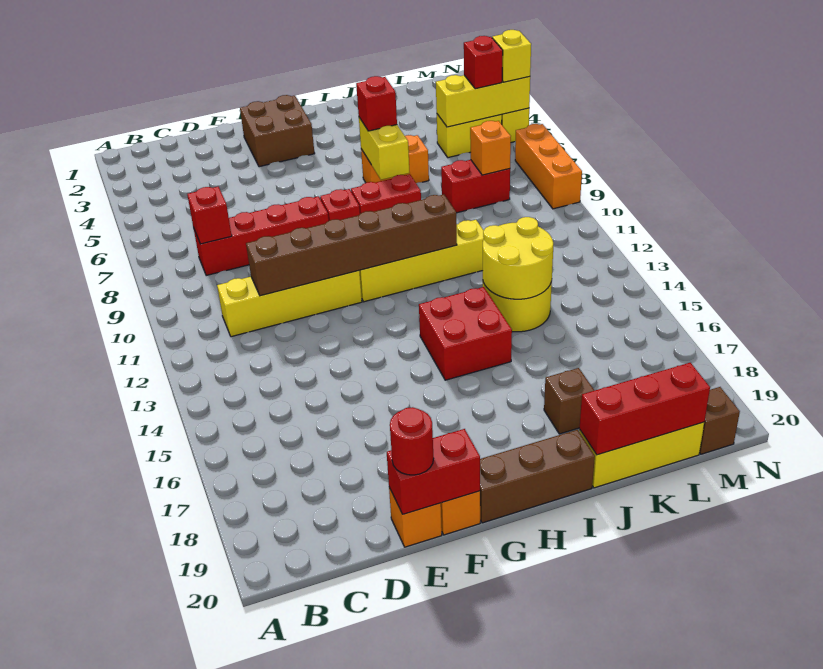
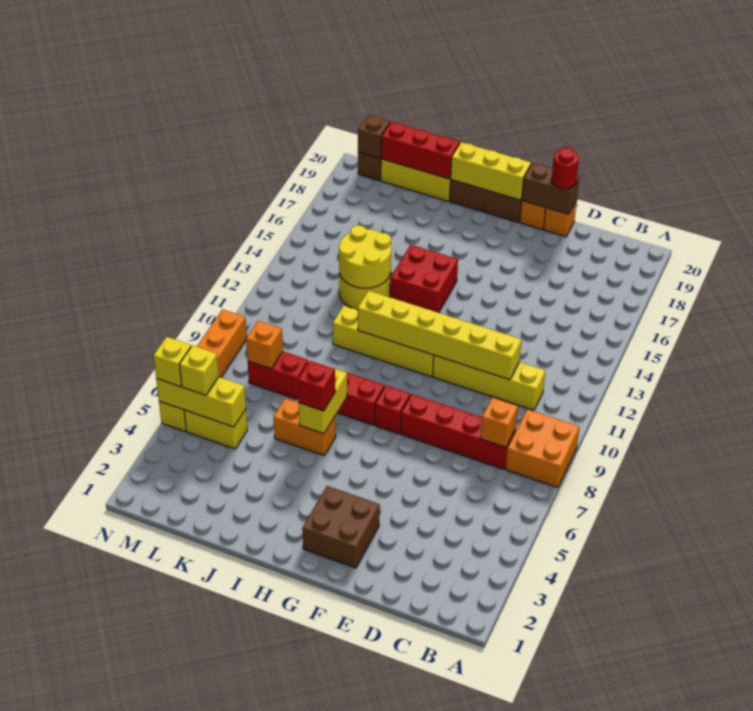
none -> orange brick A8:B9 level 1
red brick C8 level 2 -> orange brick C8 level 2
brown brick D11:I11 level 2 -> yellow brick D11:I11 level 2
red brick E20:F20 level 2 -> brown brick E20:F20 level 2
none -> yellow brick G20:I20 level 2
brown brick J18 level 1 -> brown brick M20 level 2
red brick M5 level 3 -> yellow brick M5 level 3

